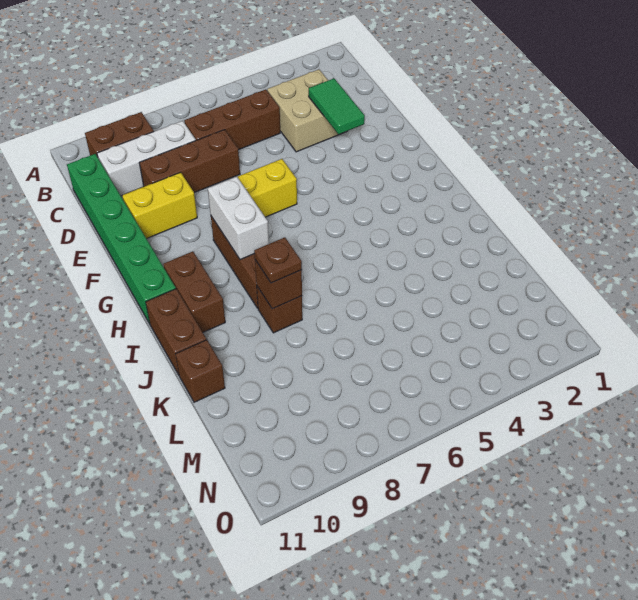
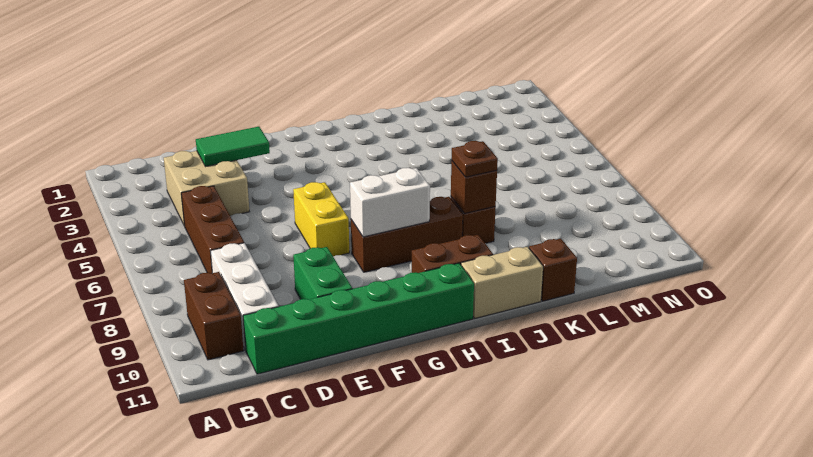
brown brick D7:D9 level 1 -> none
yellow brick E9:E10 level 1 -> green brick E9:E10 level 1
brown brick I11:J11 level 1 -> tan brick I11:J11 level 1

